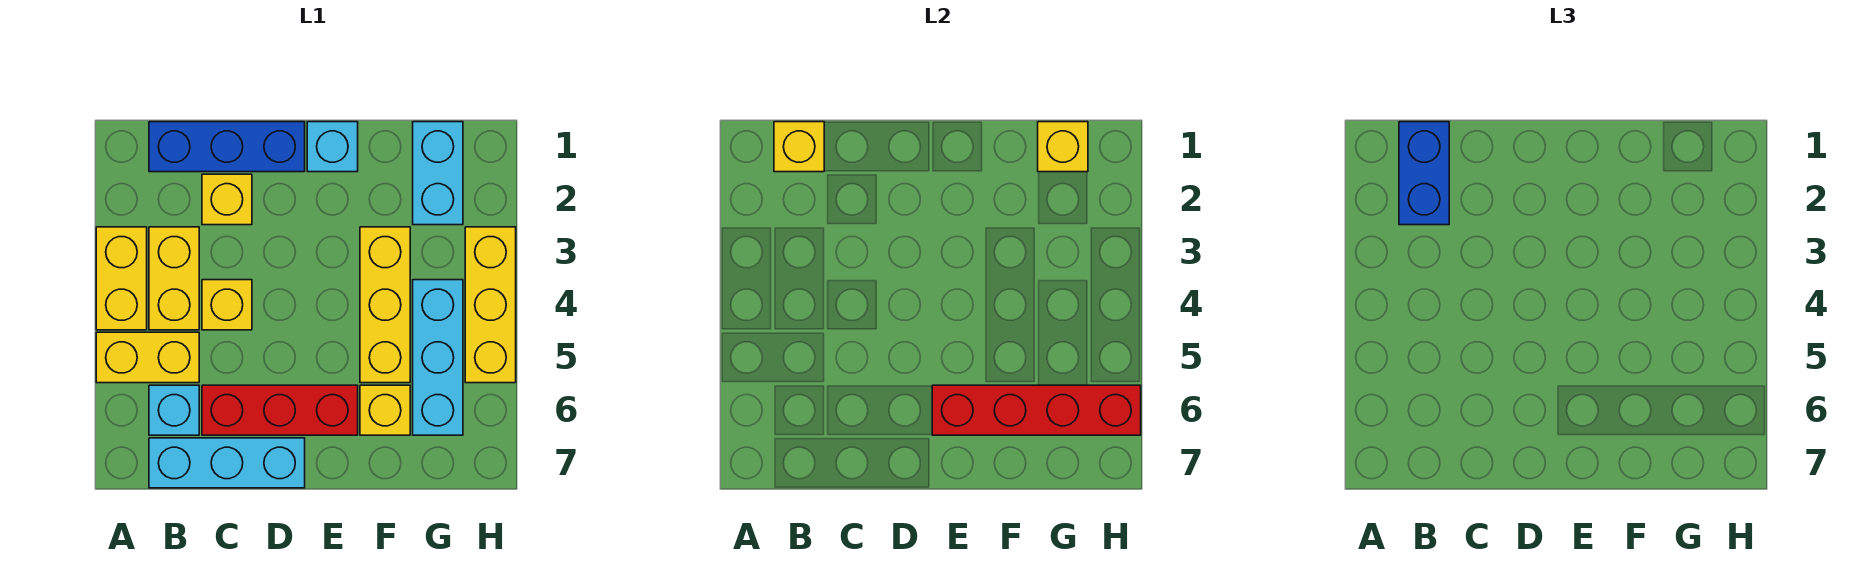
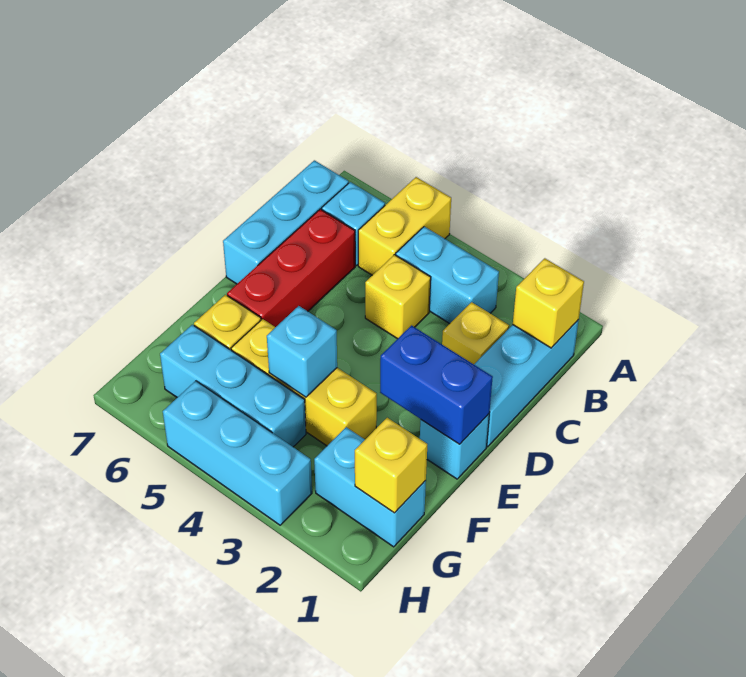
yellow brick A3:A4 level 1 -> none
blue brick B1:D1 level 1 -> cyan brick B1:D1 level 1
blue brick B1:B2 level 3 -> blue brick E1:E2 level 2
yellow brick B3:B4 level 1 -> cyan brick B3:B4 level 1
red brick E6:H6 level 2 -> none
none -> cyan brick F4 level 2
yellow brick H3:H5 level 1 -> cyan brick H3:H5 level 1

